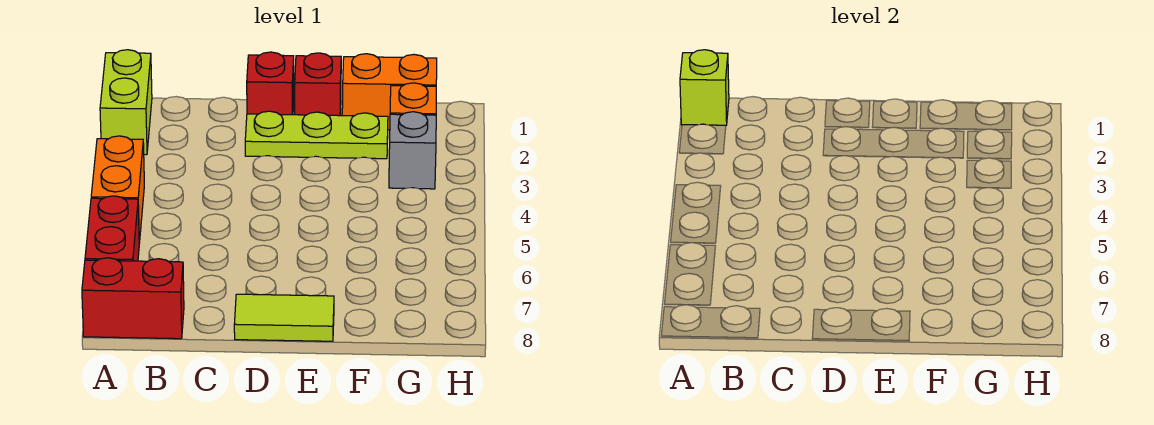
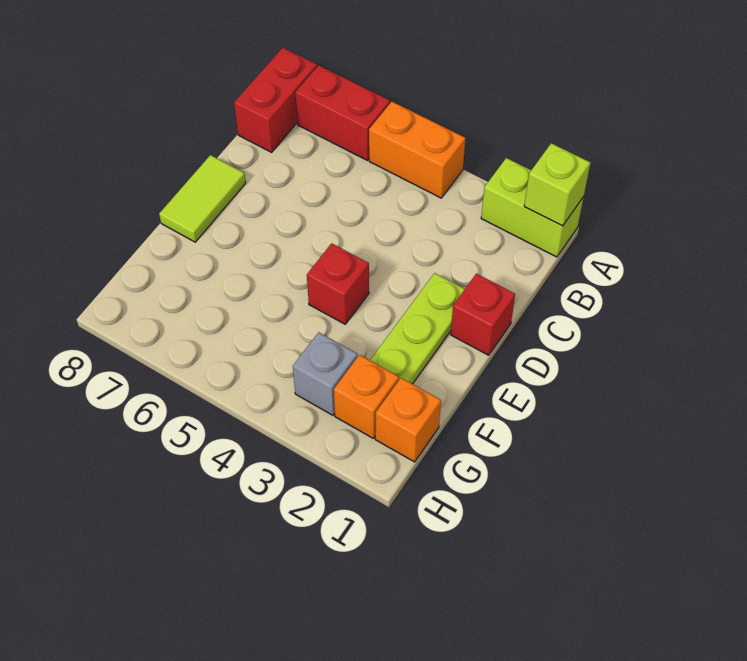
red brick E1 level 1 -> red brick E4 level 1
orange brick F1:G1 level 1 -> orange brick G1 level 1

